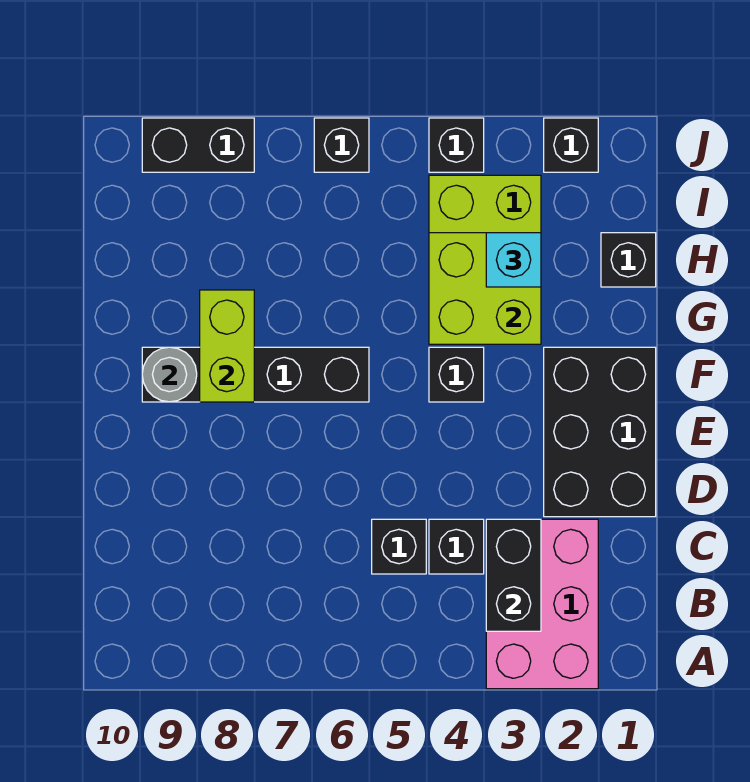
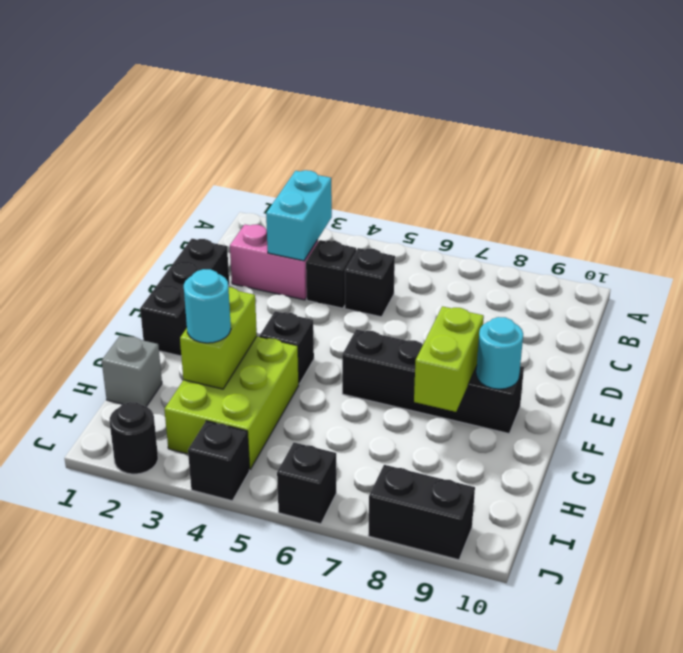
pink brick A2:C3 level 1 -> pink brick C2:C3 level 1
black brick B3:C3 level 2 -> cyan brick B3:C3 level 2
black brick D1:F2 level 1 -> black brick D1:F1 level 1
grey round brick F9 level 2 -> cyan round brick F9 level 2
lime brick G3:H4 level 2 -> lime brick G3:H3 level 2
black brick H1 level 1 -> grey brick H1 level 1
cyan brick H3 level 3 -> cyan round brick H3 level 3
black brick J2 level 1 -> black round brick J2 level 1

